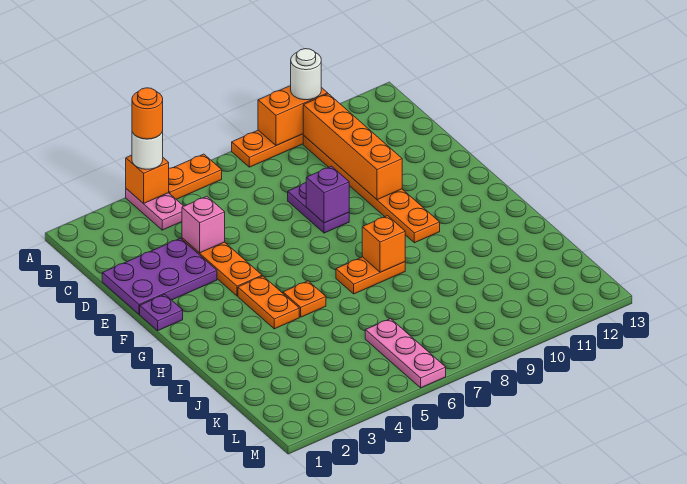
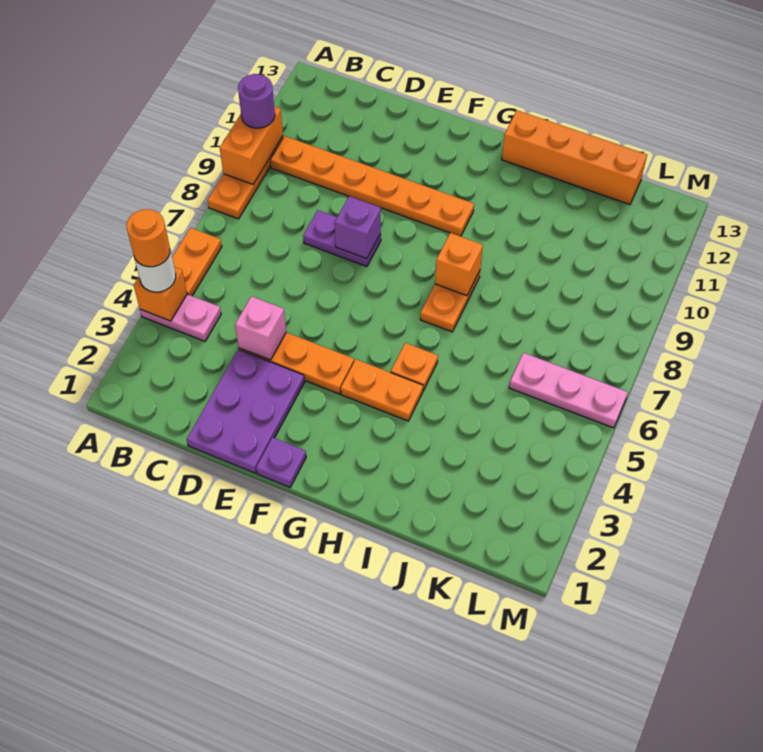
white round brick A10 level 3 -> purple round brick A10 level 3
orange brick B10:E10 level 2 -> orange brick H13:K13 level 1

